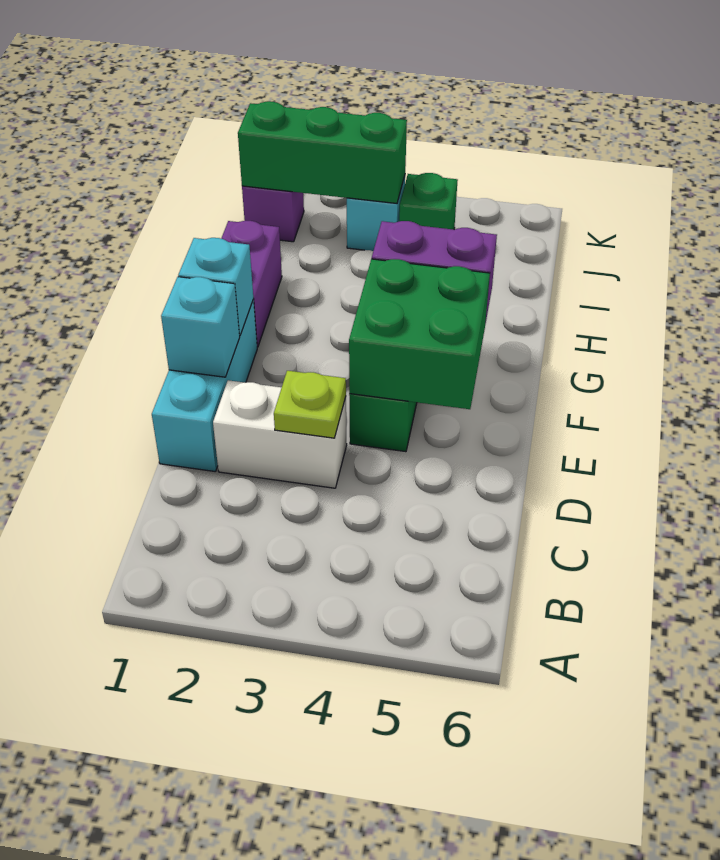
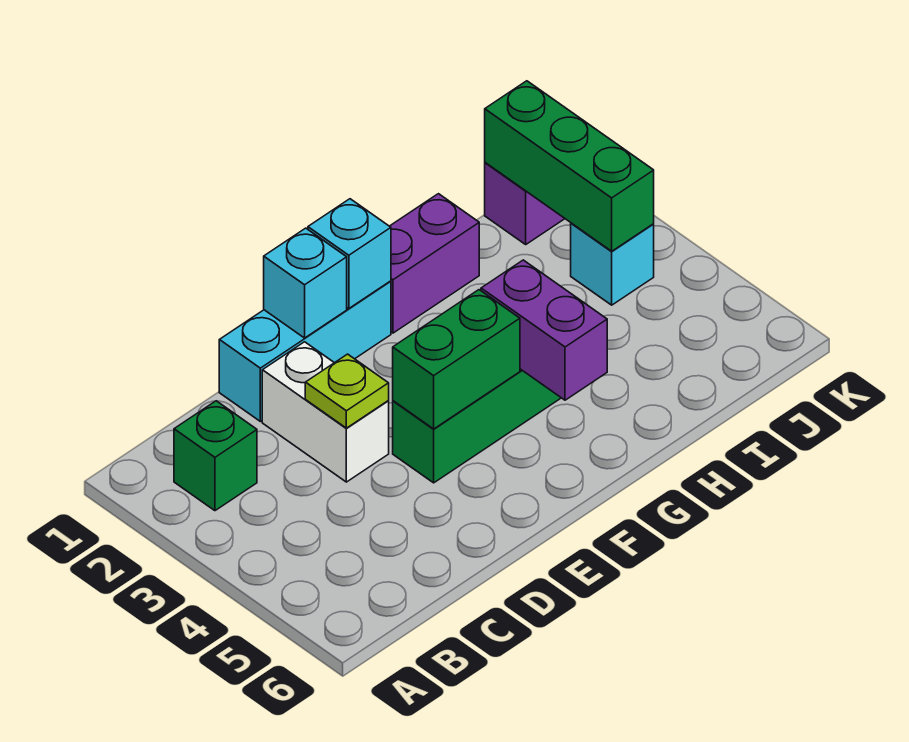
green brick E4:F5 level 2 -> green brick E4:F4 level 2
green brick J4 level 1 -> green brick B2 level 1

